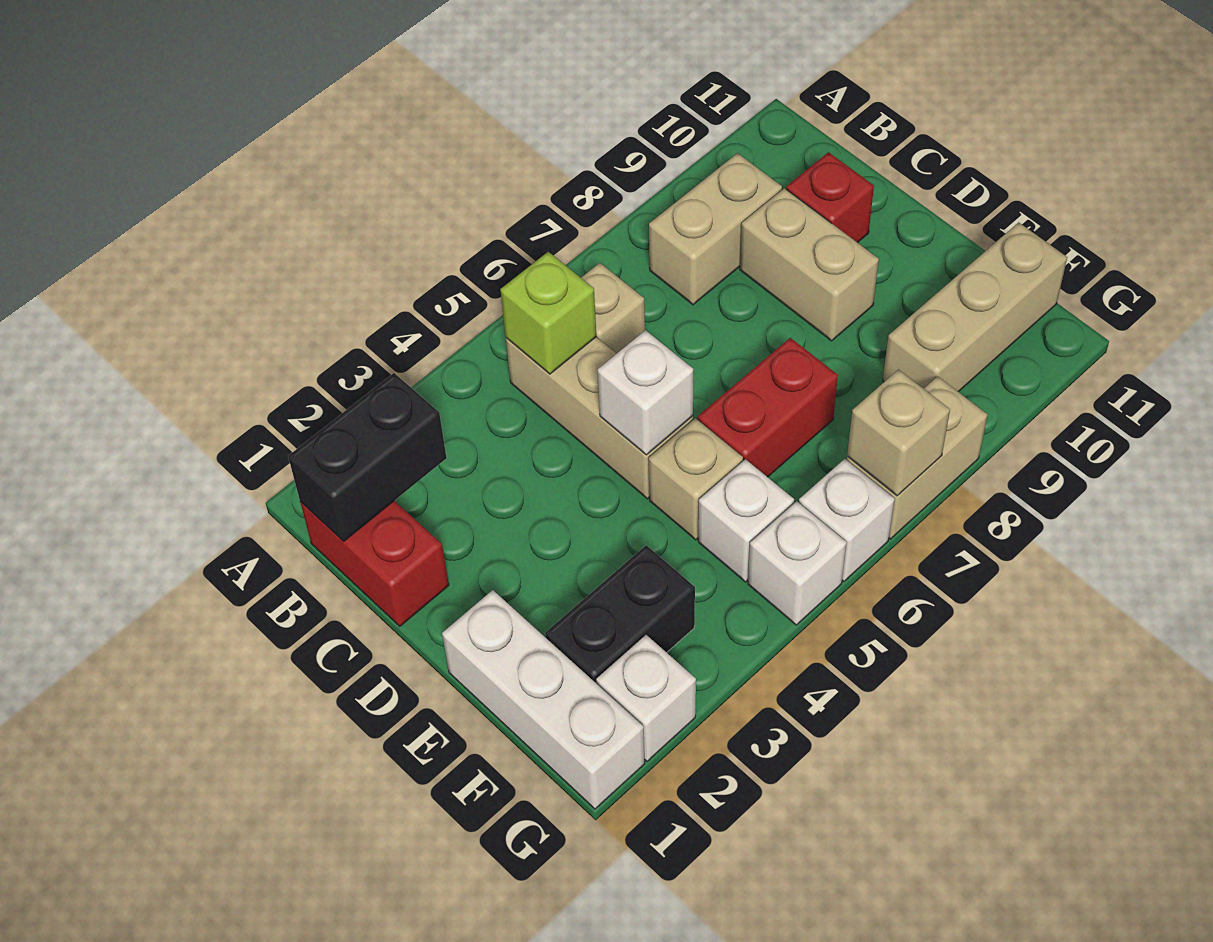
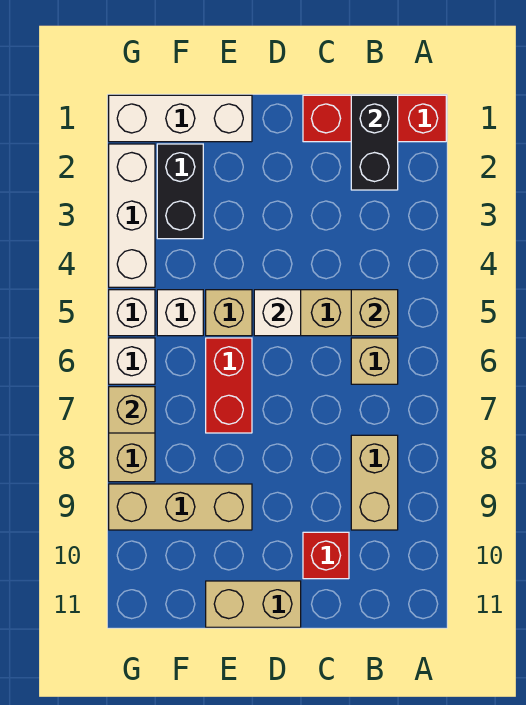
red brick B1:C1 level 1 -> red brick A1:C1 level 1
lime brick B5 level 2 -> tan brick B5 level 2
tan brick C9:D9 level 1 -> tan brick D11:E11 level 1
tan brick F9:F11 level 1 -> tan brick E9:G9 level 1
white brick G2 level 1 -> white brick G2:G4 level 1

